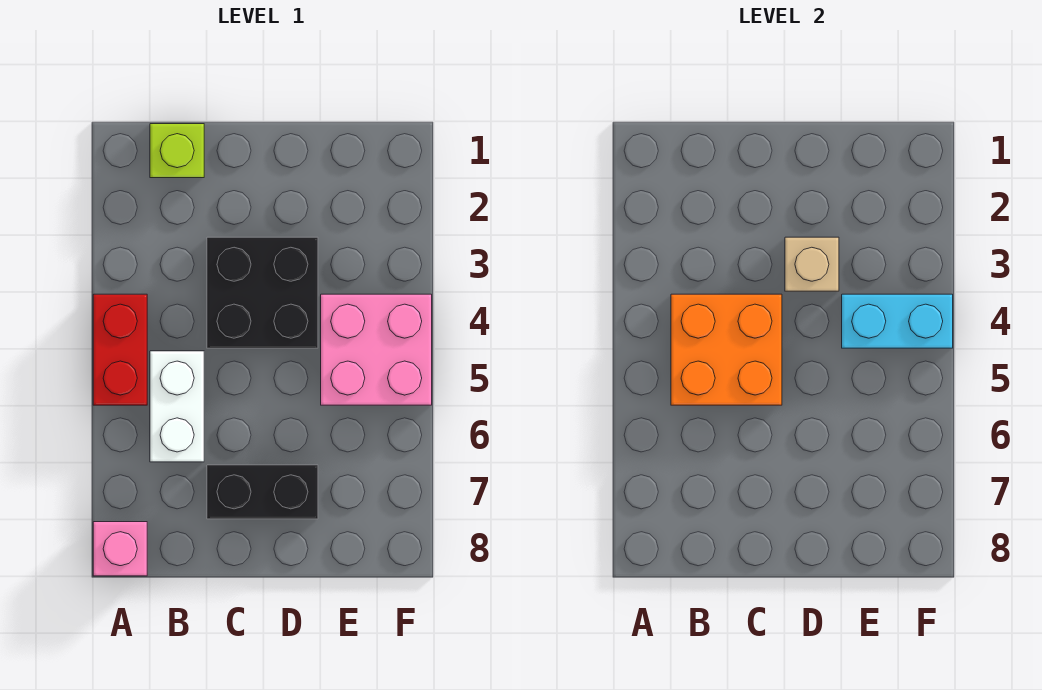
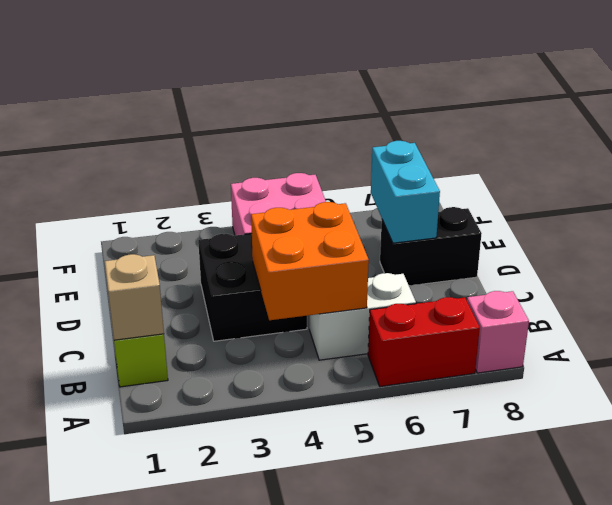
red brick A4:A5 level 1 -> red brick A6:A7 level 1
black brick C7:D7 level 1 -> black brick D7:D8 level 1
tan brick D3 level 2 -> tan brick B1 level 2
cyan brick E4:F4 level 2 -> cyan brick D7:E7 level 2

